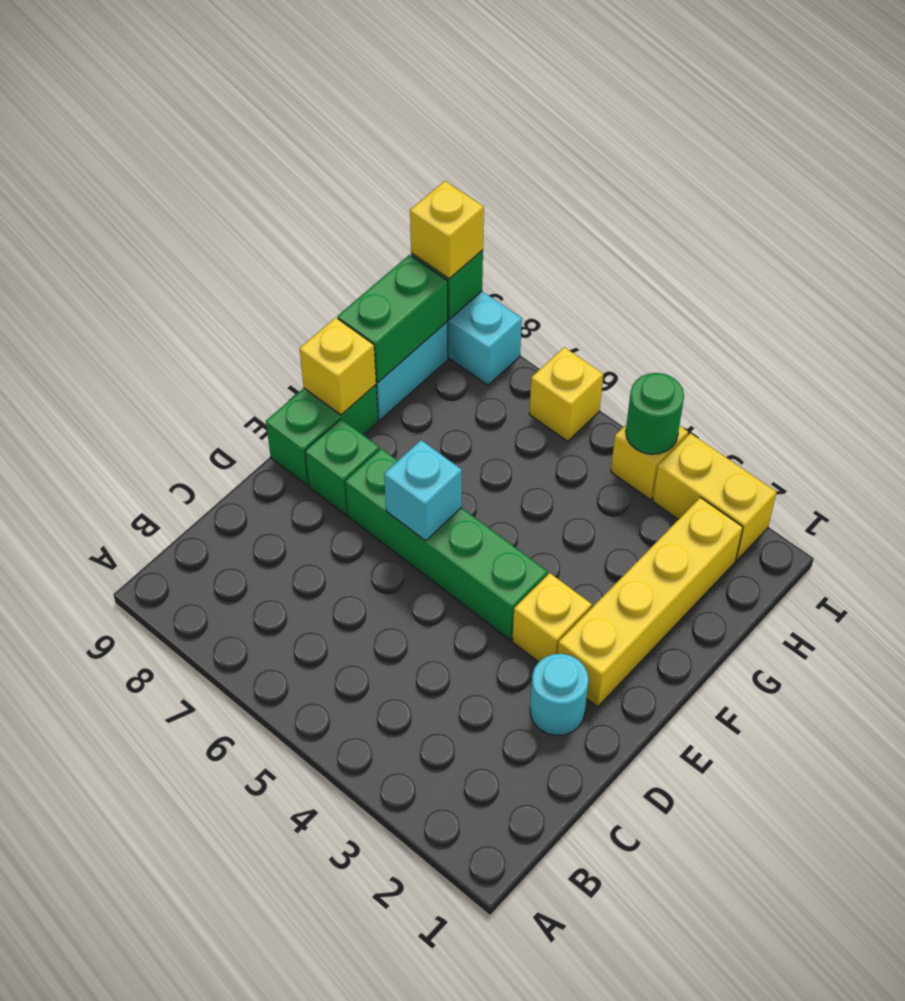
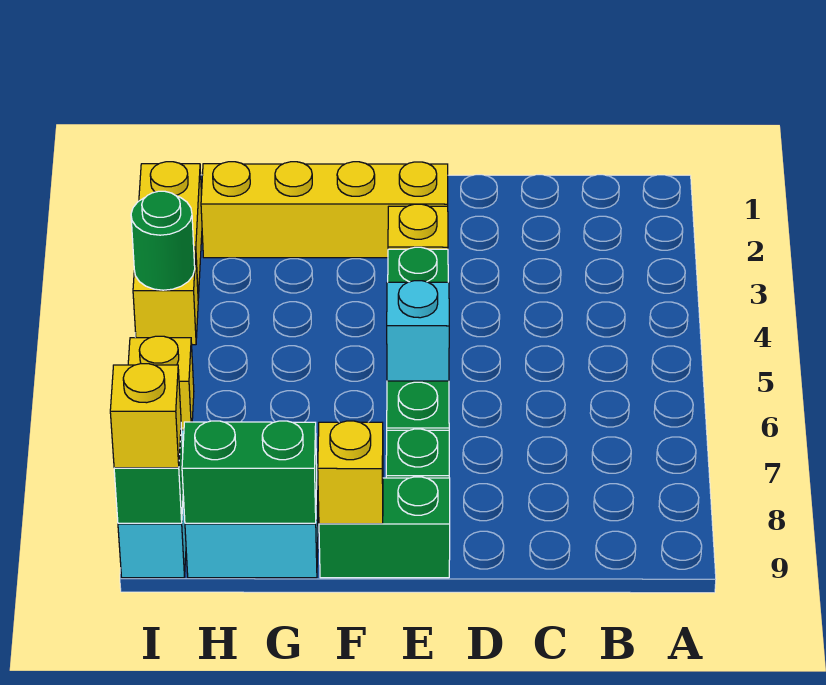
cyan round brick D2 level 1 -> none

